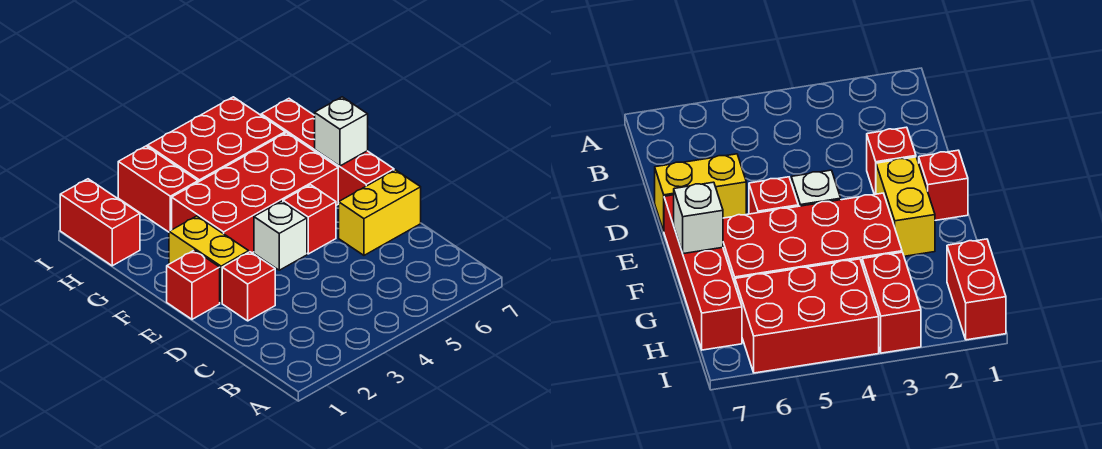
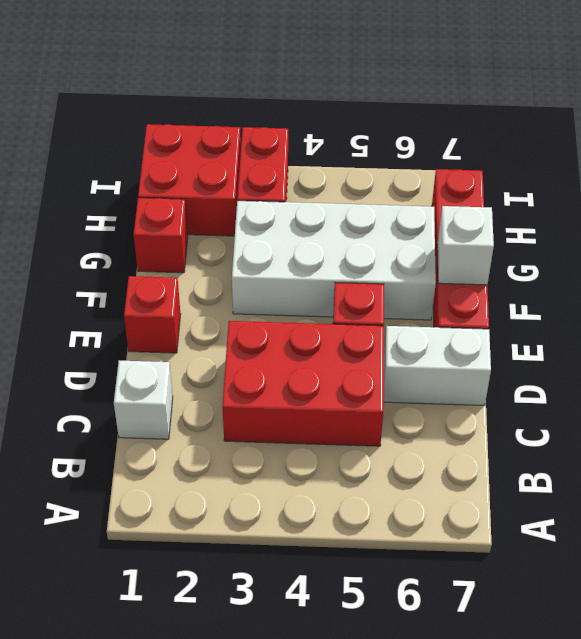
red brick D2 level 1 -> red brick G1 level 1
yellow brick D6:D7 level 1 -> white brick D6:D7 level 1
yellow brick E2:F2 level 1 -> none
white brick E4 level 1 -> white brick C1 level 1
red brick F3:G6 level 1 -> white brick F3:G6 level 1
red brick H1:I1 level 1 -> red brick H1:I2 level 1
red brick H4:I6 level 1 -> red brick C3:D5 level 1

